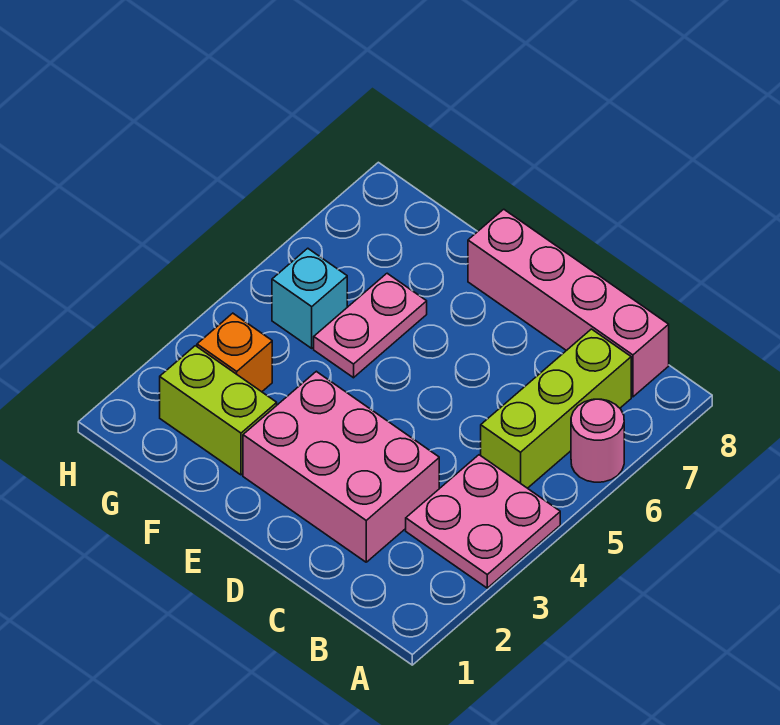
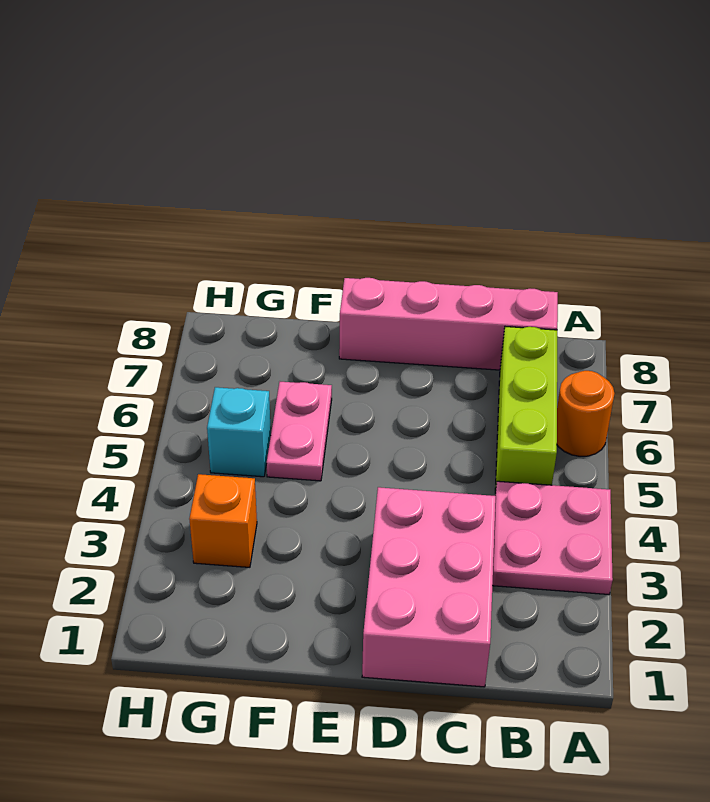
pink round brick A6 level 1 -> orange round brick A6 level 1
pink brick C2:E3 level 1 -> pink brick C1:D3 level 1
lime brick F2:G2 level 1 -> none

